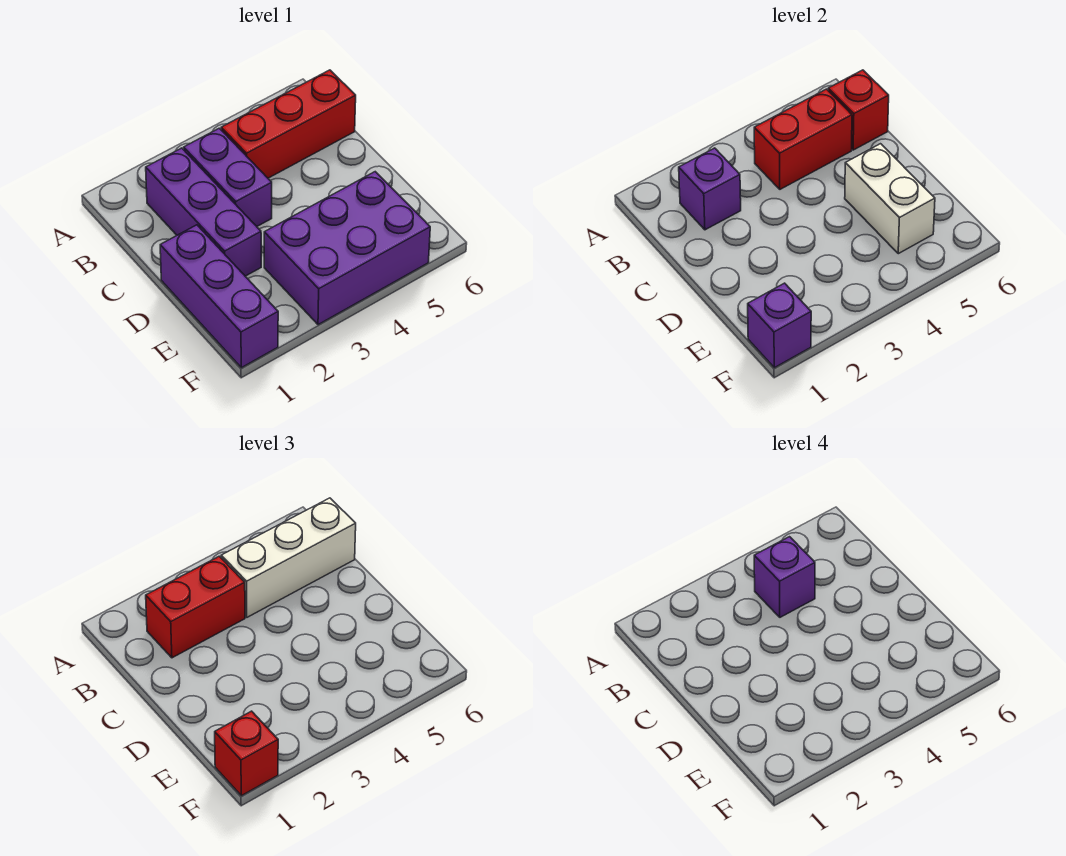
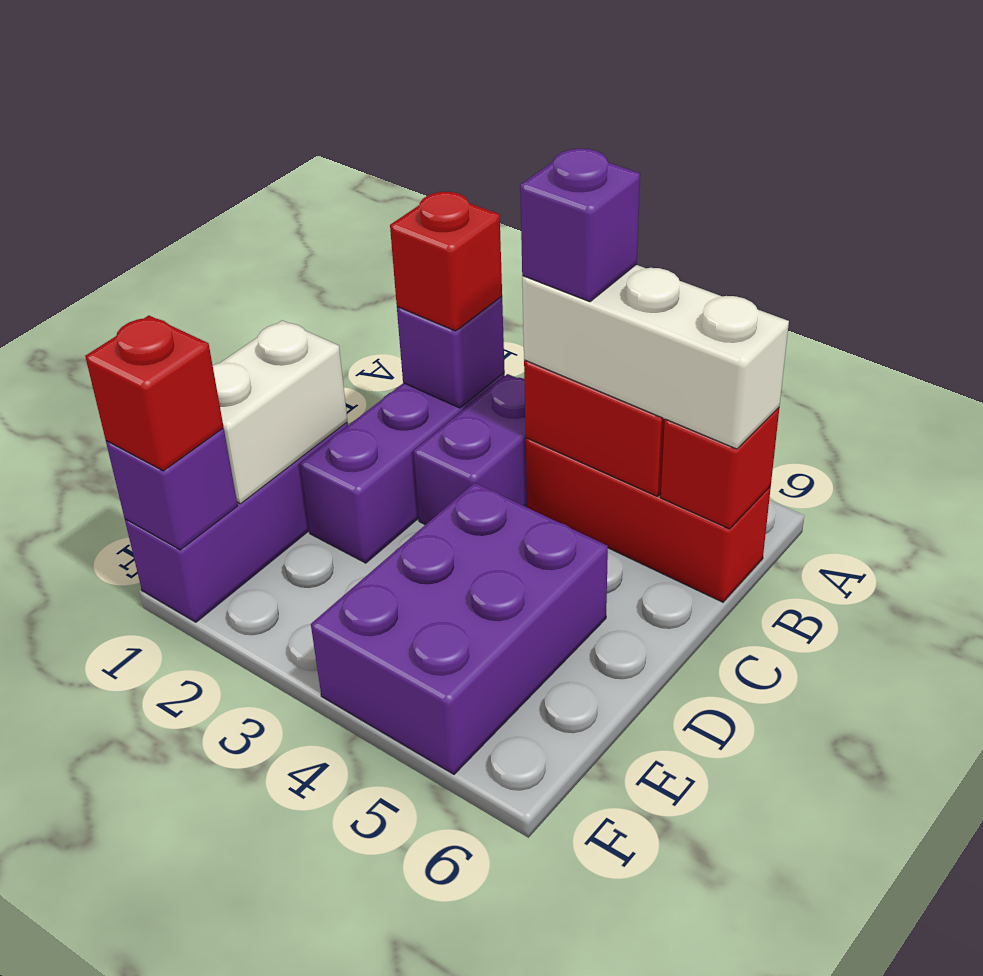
red brick B2:B3 level 3 -> red brick B2 level 3
white brick D5:E5 level 2 -> white brick D1:E1 level 2
purple brick E3:F5 level 1 -> purple brick D4:F5 level 1

